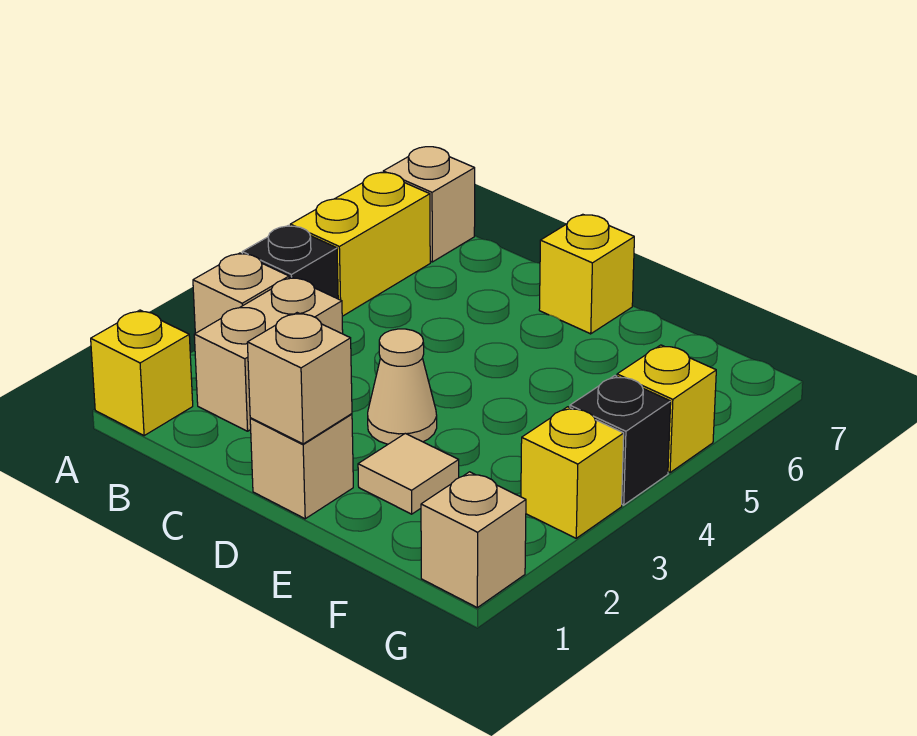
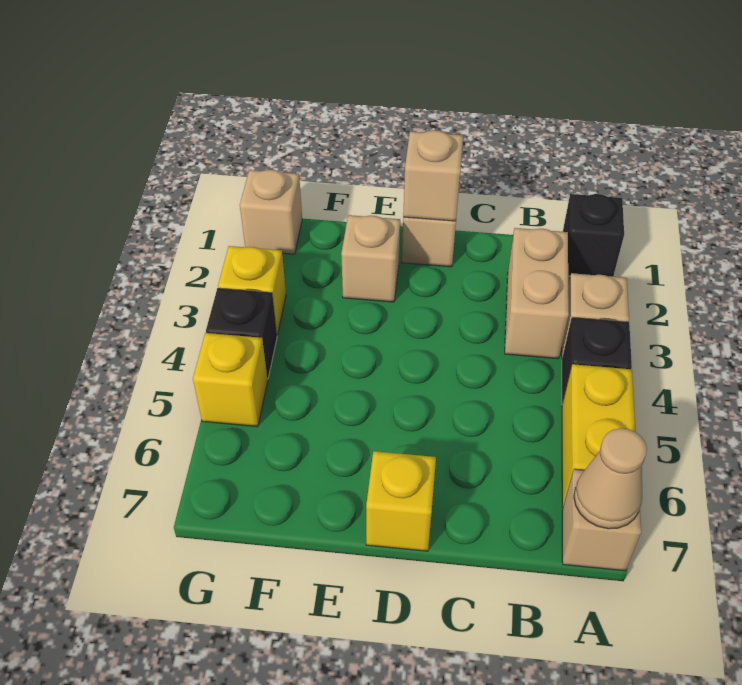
yellow brick A1 level 1 -> black brick A1 level 1
tan cone D3 level 1 -> tan cone A7 level 2
tan tile E2 level 1 -> tan brick E2 level 1

